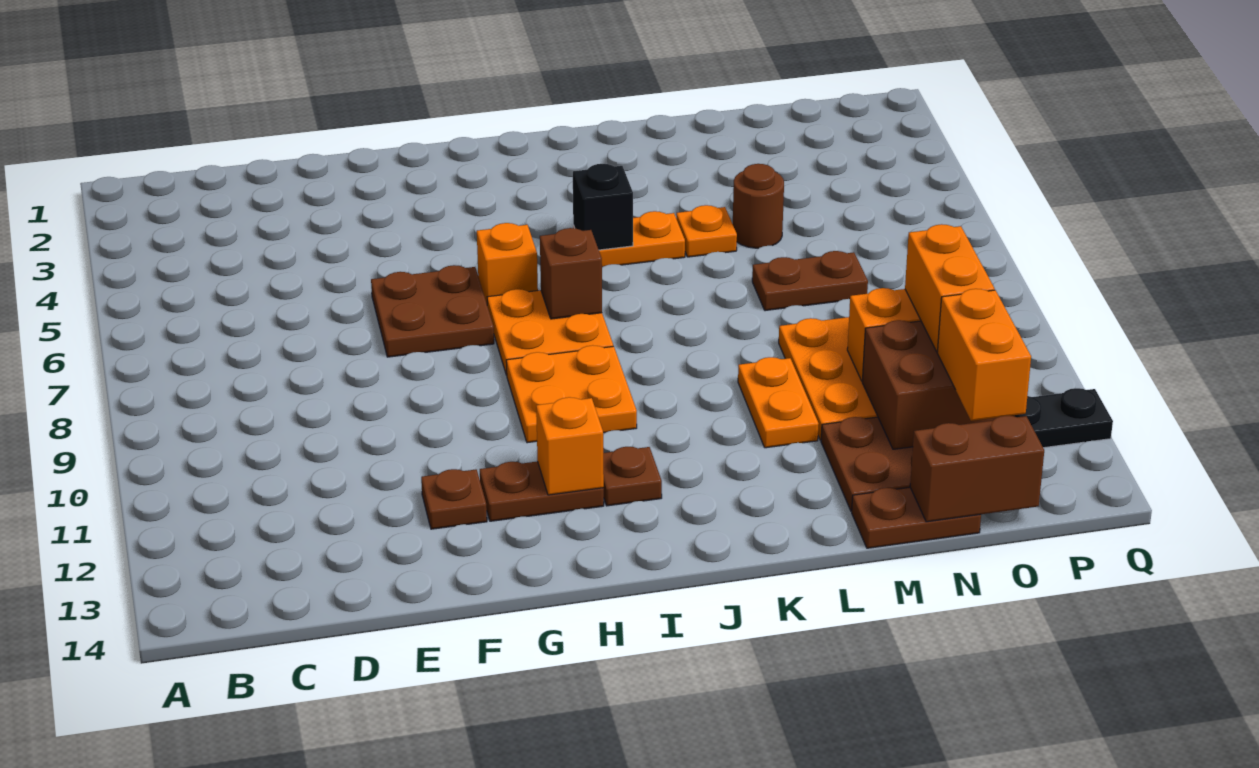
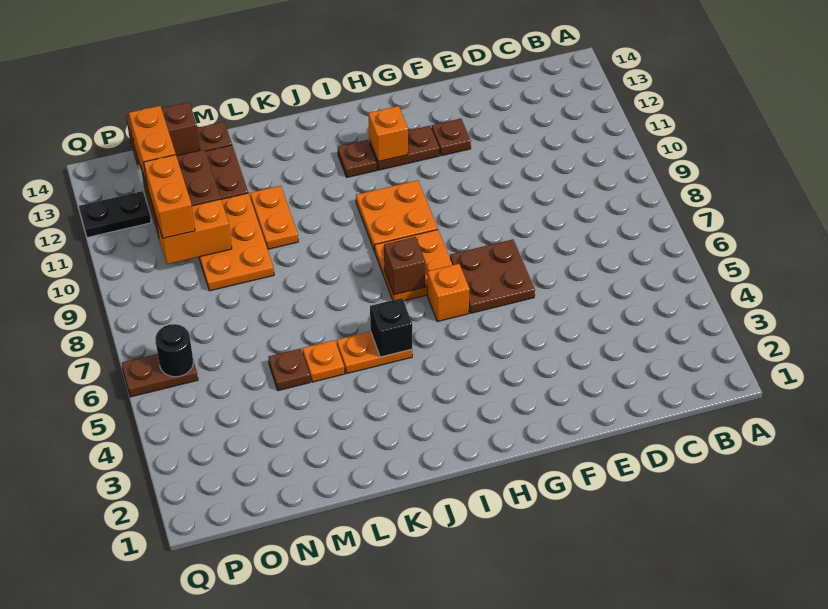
brown round brick M5 level 1 -> brown plate M5 level 1
brown plate M7:N7 level 1 -> brown plate P6:Q6 level 1
none -> black round brick P6 level 2

